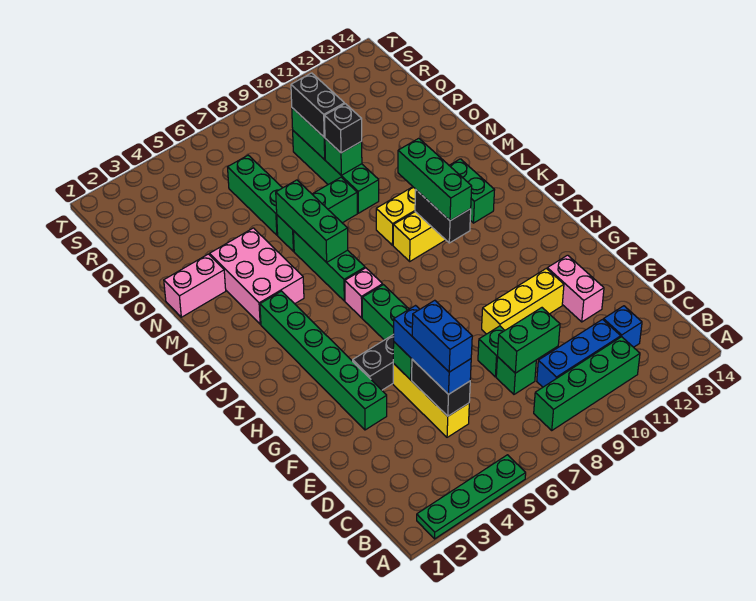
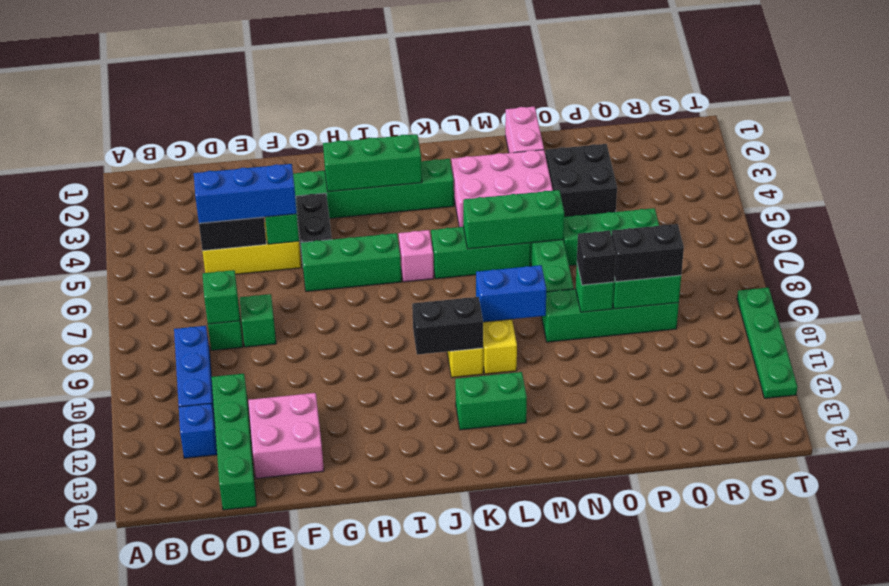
green plate A2:A5 level 1 -> green plate T9:T12 level 1
green brick B8:B11 level 1 -> green brick D11:D14 level 1
blue brick D5:E5 level 4 -> blue brick L9:M9 level 2
green brick D8:D9 level 2 -> green brick D8 level 2
pink brick E12:F12 level 1 -> pink brick E12:F13 level 1
yellow brick F9:F11 level 1 -> none
green brick J10:L10 level 3 -> green brick H3:J3 level 2
none -> black brick O3:P4 level 1

